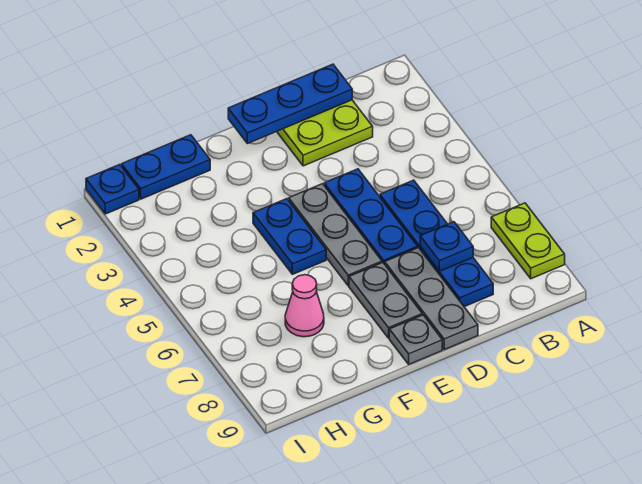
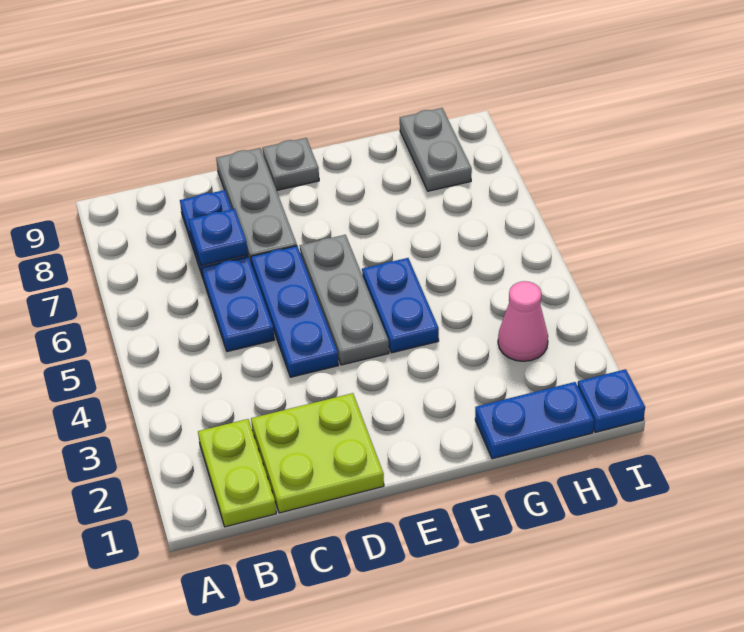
lime plate A7:A8 level 1 -> lime plate B1:B2 level 1
blue plate C1:E1 level 2 -> none
grey plate E7:E8 level 1 -> grey plate H8:H9 level 1
pink cone G7 level 1 -> pink cone H3 level 1

